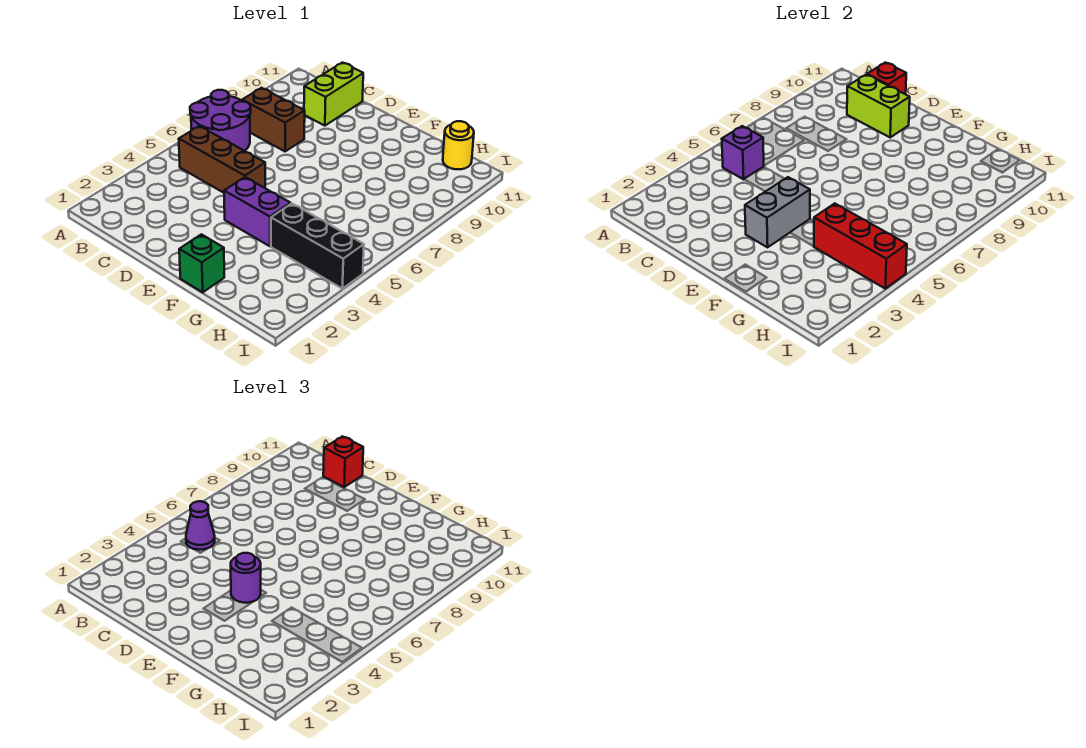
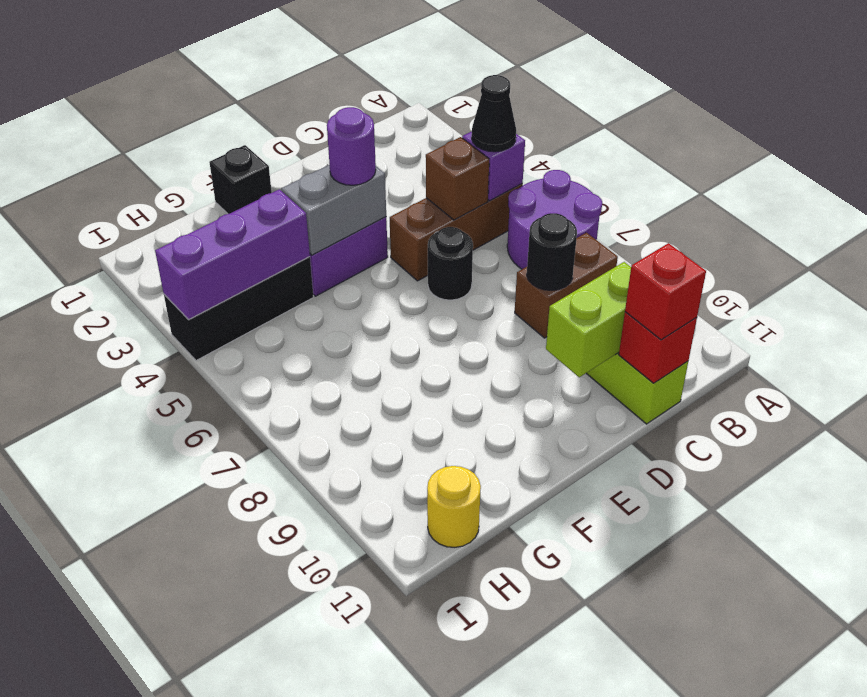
purple cone B5 level 3 -> black cone B5 level 3
none -> brown brick C5 level 2
none -> black round brick C8 level 2
none -> black round brick D6 level 1
grey brick E3:E4 level 2 -> grey brick E4:F4 level 2
green brick F1 level 1 -> black brick F1 level 1
red brick G4:I4 level 2 -> purple brick G4:I4 level 2

